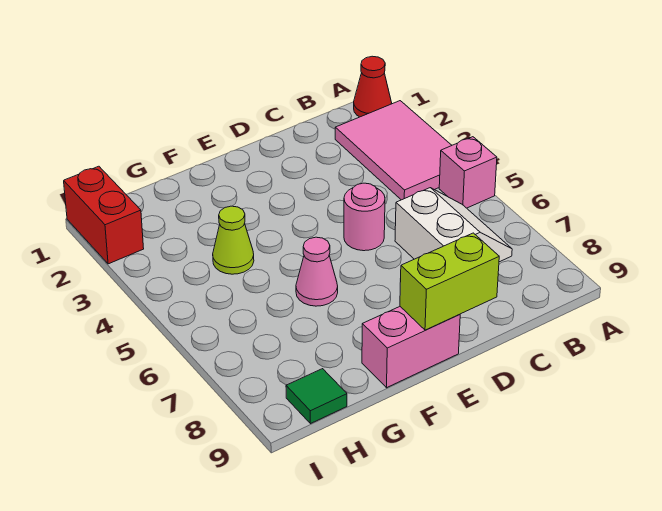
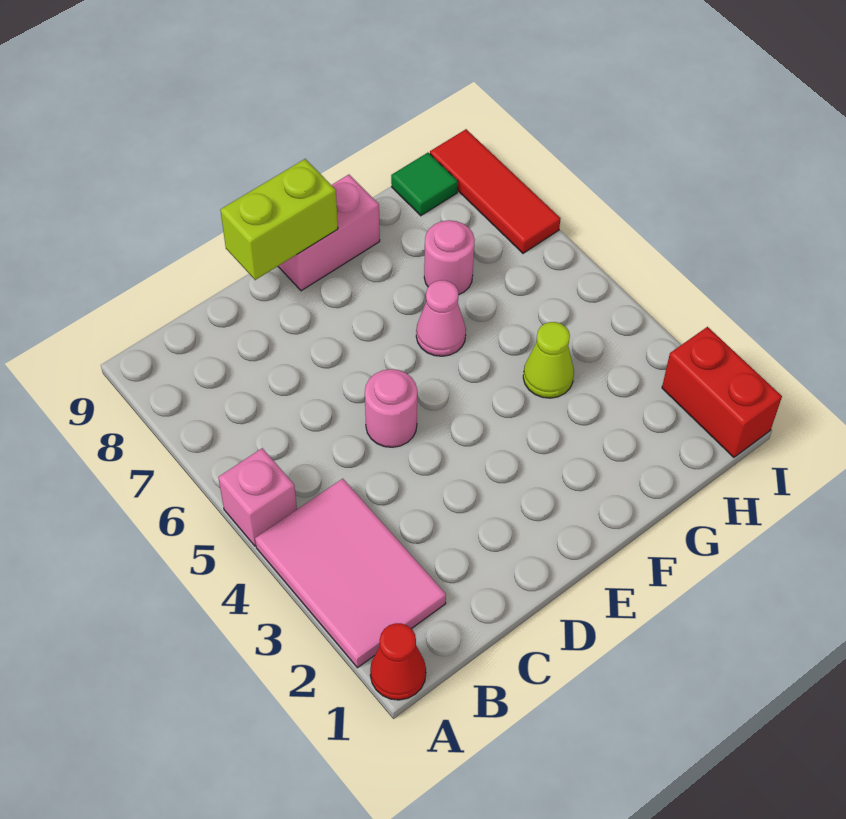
white slope B6:C7 level 1 top C -> none
none -> pink round brick G7 level 1
none -> red tile I7:I9 level 1

